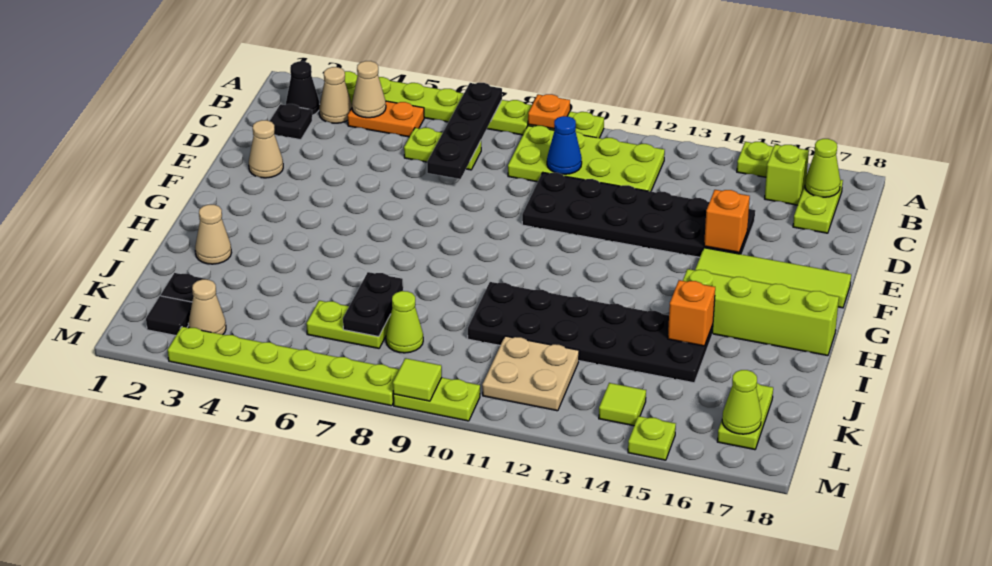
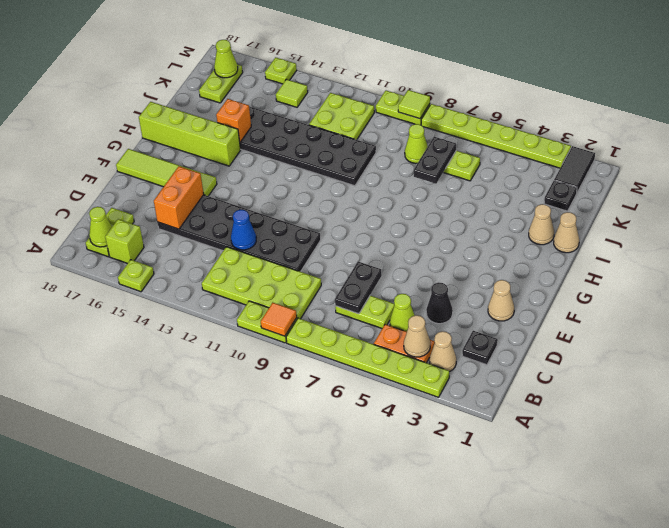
black plate A7:D7 level 2 -> black plate C7:D7 level 2
orange plate A9 level 2 -> orange tile A9 level 2
black cone B2 level 1 -> black cone D4 level 1
none -> lime cone C5 level 1
blue cone C10 level 2 -> blue cone D12 level 2
orange brick E15 level 2 -> orange brick D15:E15 level 2
tan plate K11:L12 level 1 -> lime plate K11:L12 level 1
black tile L2 level 1 -> black tile L2:M2 level 1
tan cone L3 level 1 -> tan cone I1 level 1

